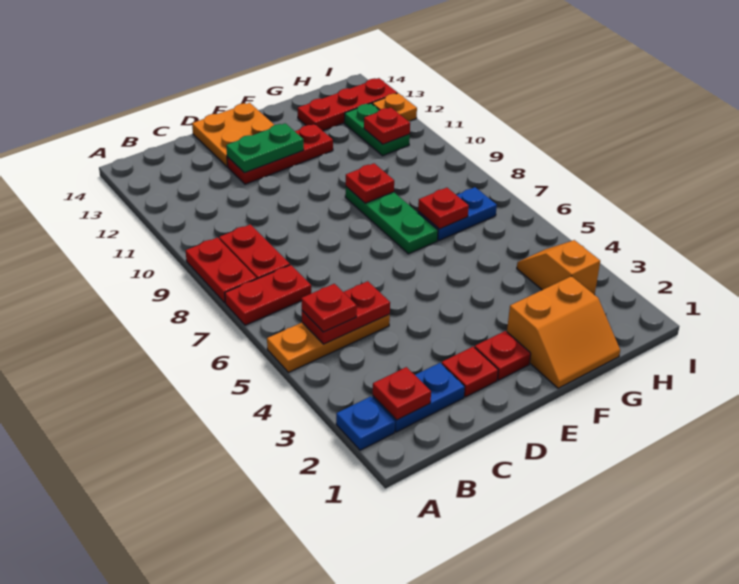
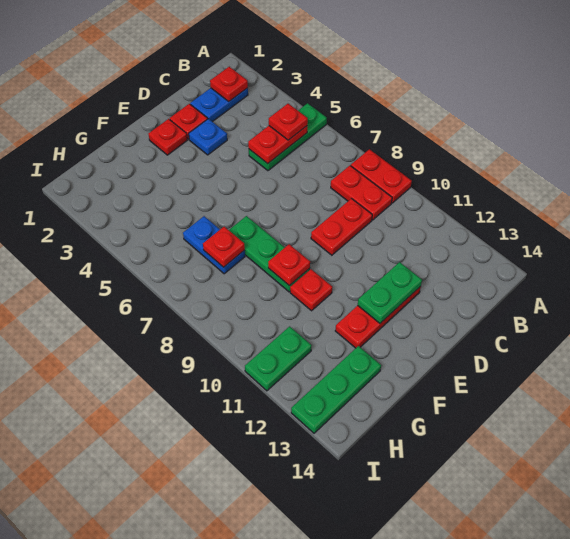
blue plate A2 level 1 -> blue plate D3 level 1
orange plate A5:C5 level 1 -> green plate A5:C5 level 1
red plate A7:B7 level 1 -> red plate C9:D9 level 1
orange plate D13:E14 level 1 -> none
orange slope F1:G2 level 1 top 2 -> none
blue plate G7:H7 level 1 -> blue plate G6:G7 level 1
red plate G13:I13 level 1 -> green plate G13:I13 level 1
orange slope H3:H4 level 1 top 3 -> none
green plate H11:H12 level 1 -> green plate H11:I11 level 1
red plate H11 level 2 -> red plate F10 level 1
orange plate I12 level 1 -> none

